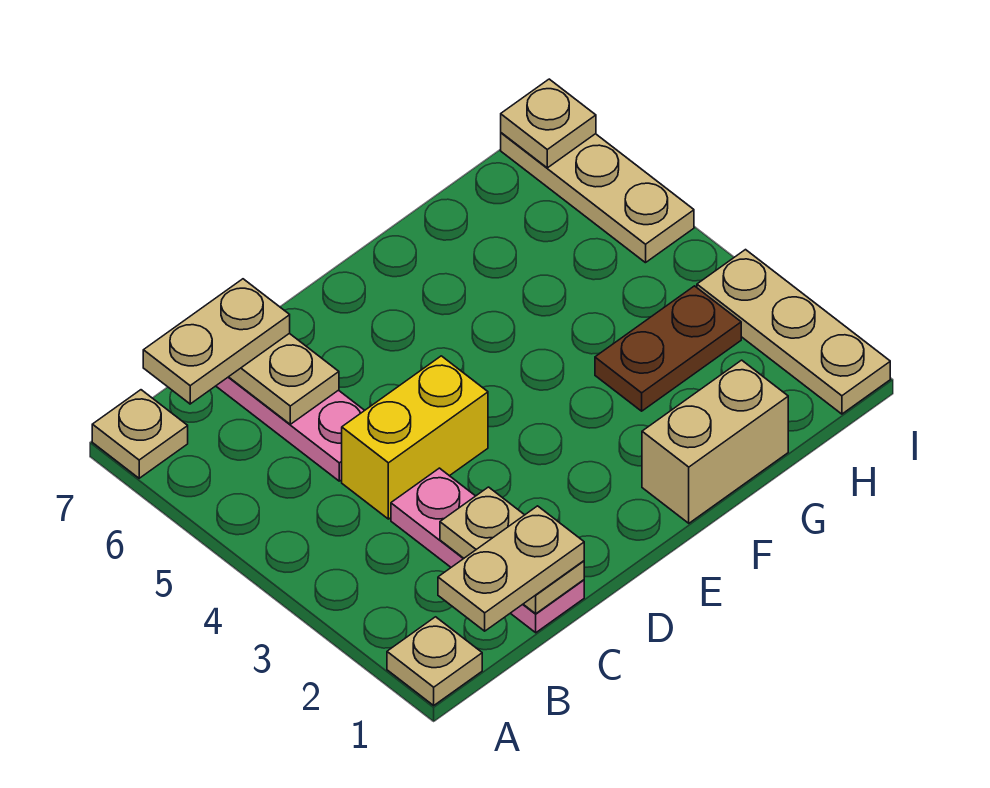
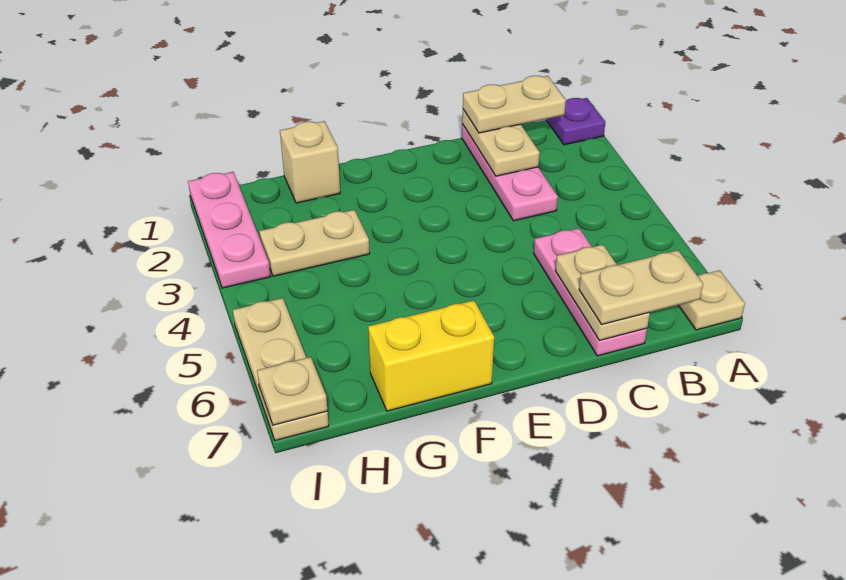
tan plate A1 level 1 -> purple plate A1 level 1
yellow brick C4:D4 level 1 -> yellow brick F7:G7 level 1
tan brick F1:G1 level 1 -> tan brick G1 level 1
brown plate G3:H3 level 1 -> tan plate G3:H3 level 1
tan plate I1:I3 level 1 -> pink plate I1:I3 level 1

